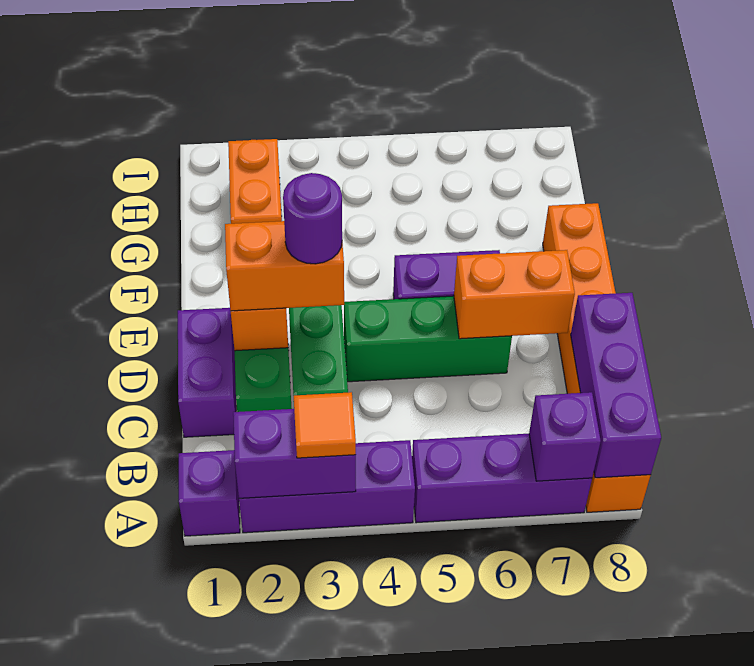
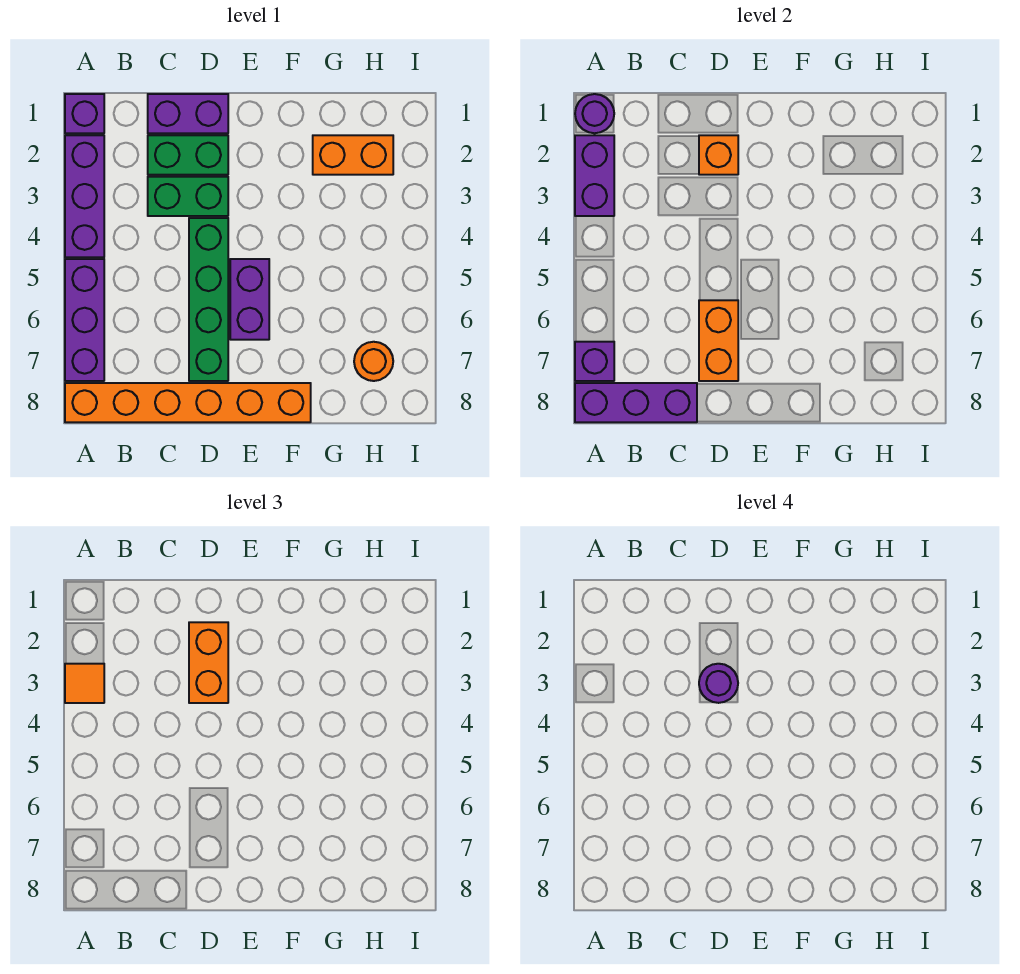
none -> purple round brick A1 level 2
green brick D4:D6 level 1 -> green brick D4:D7 level 1
none -> orange round brick H7 level 1

